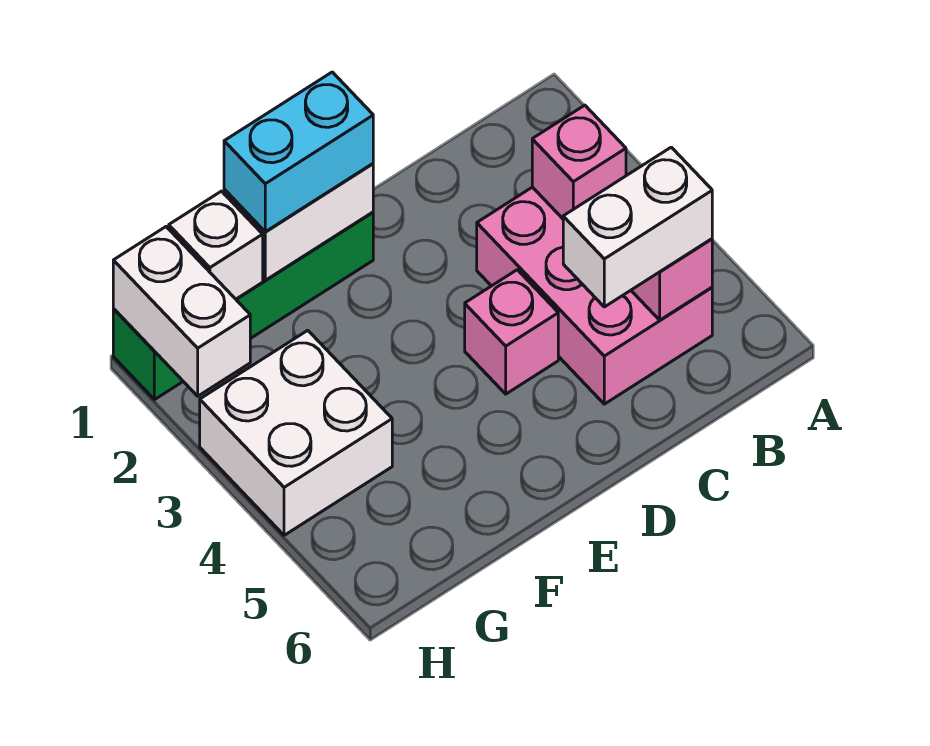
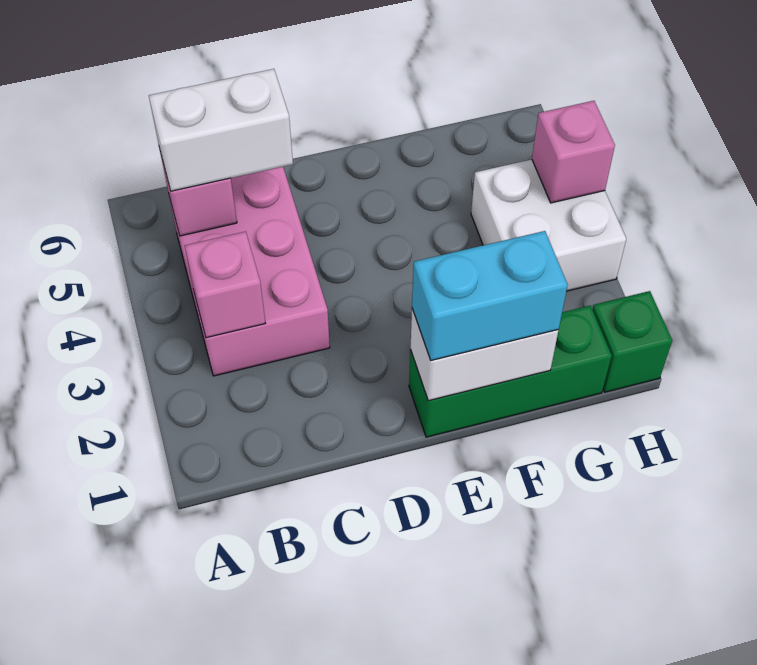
pink brick D4 level 1 -> pink brick H4 level 2
white brick G1 level 2 -> none
white brick H1:H2 level 2 -> none

